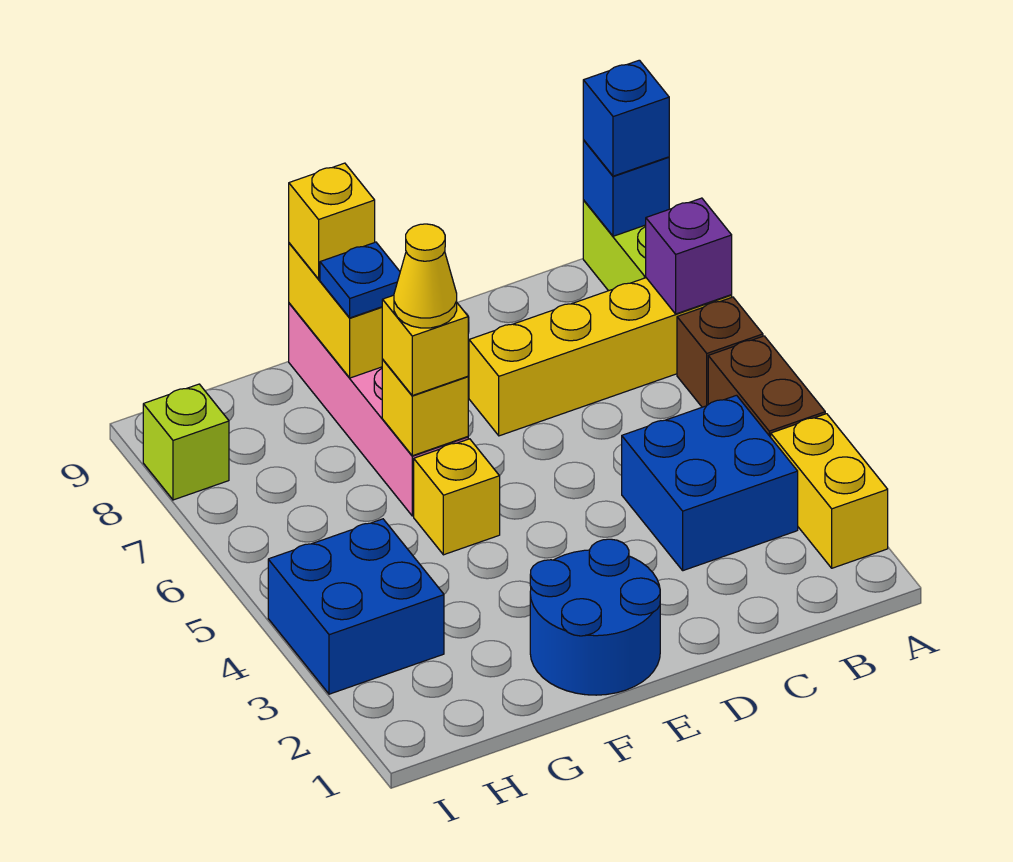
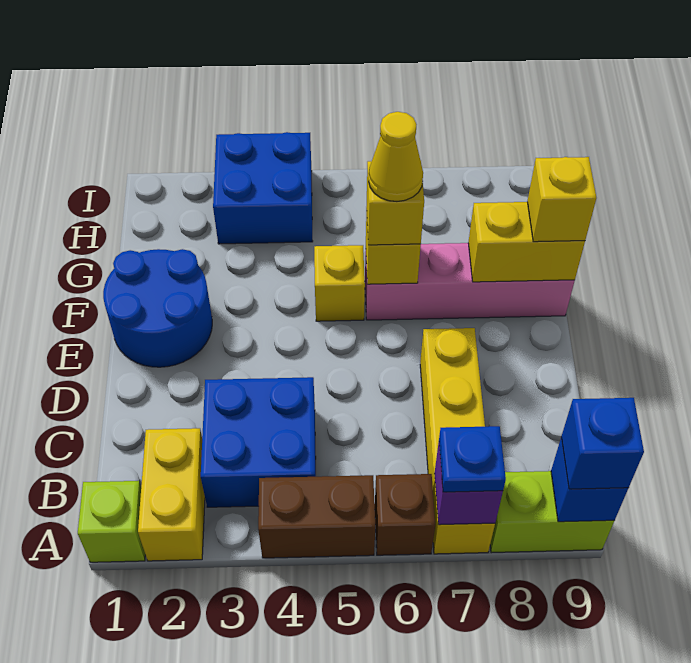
yellow brick A2:A3 level 1 -> yellow brick A2:B2 level 1
blue plate F8 level 3 -> blue plate A7 level 3
lime brick I8 level 1 -> lime brick A1 level 1

